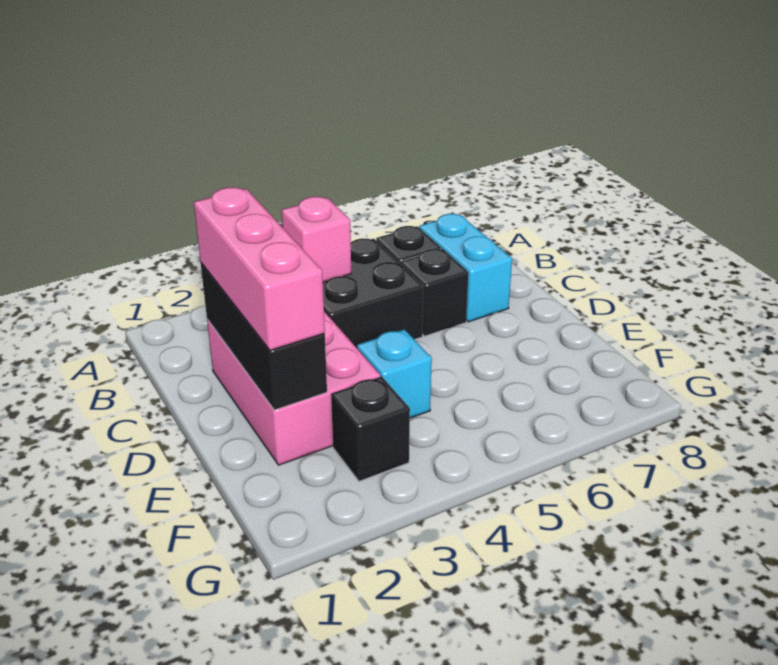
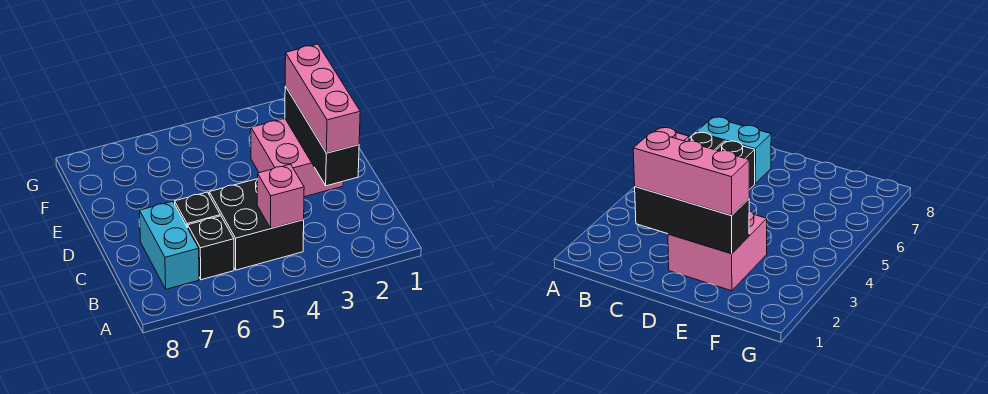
pink brick C2:E3 level 1 -> pink brick D2:E3 level 1
cyan brick E4 level 1 -> none
black brick F3 level 1 -> none

